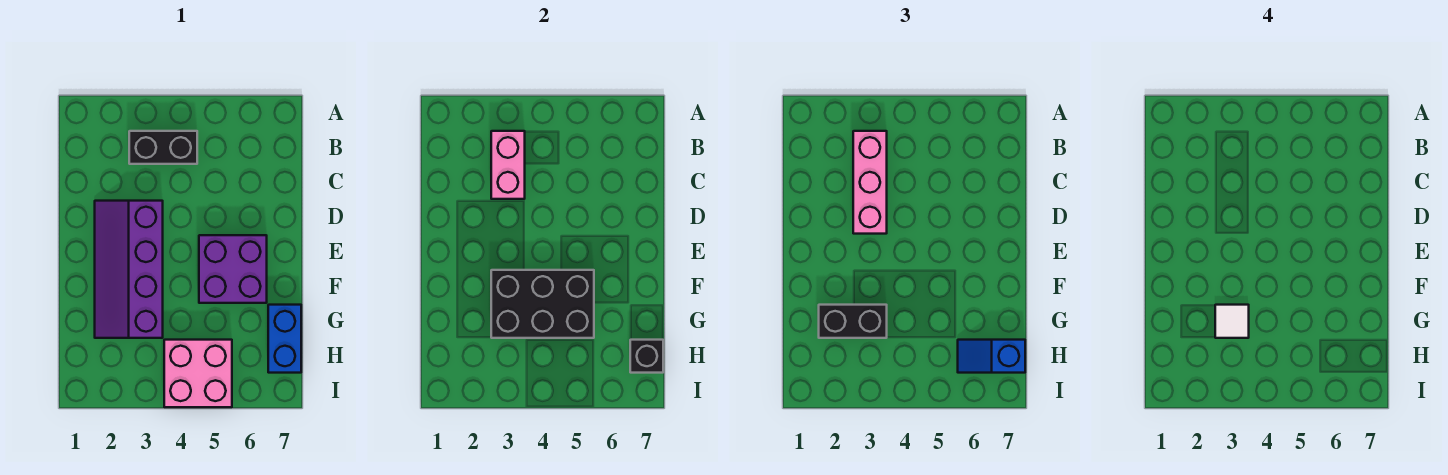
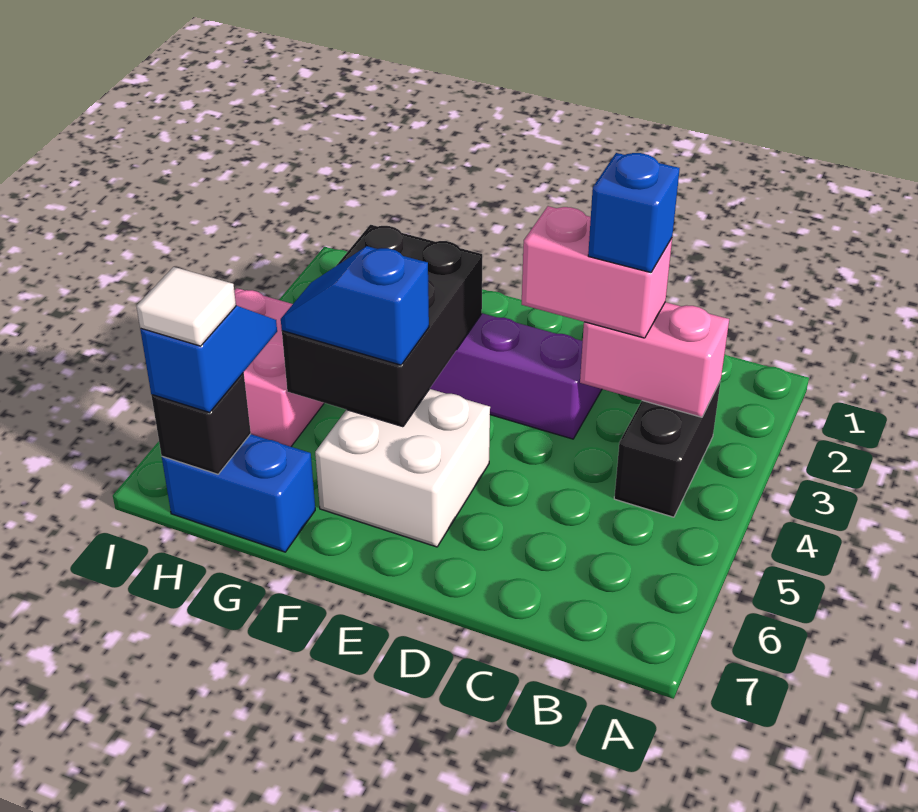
pink brick B3:D3 level 3 -> pink brick C3:D3 level 3
none -> blue brick C3 level 4
purple brick E5:F6 level 1 -> white brick E5:F6 level 1
none -> blue slope F5:G5 level 3 top F
black brick G2:G3 level 3 -> none
white tile G3 level 4 -> white tile H7 level 4

